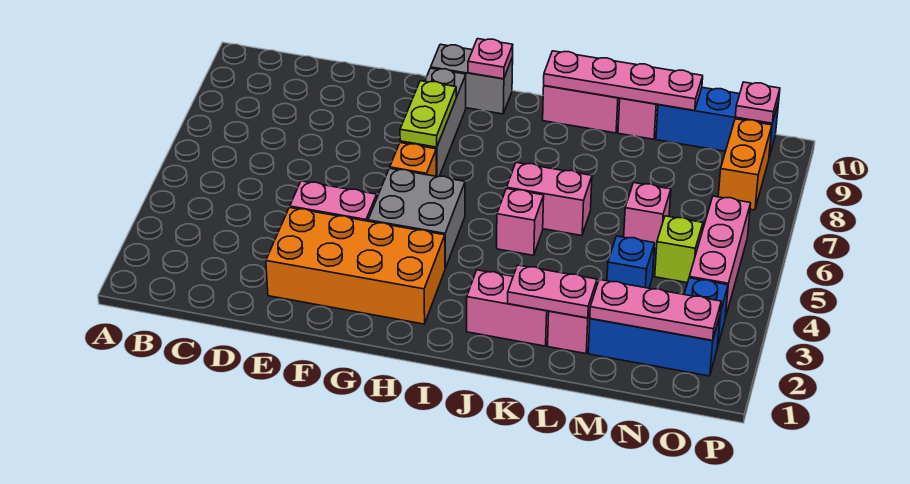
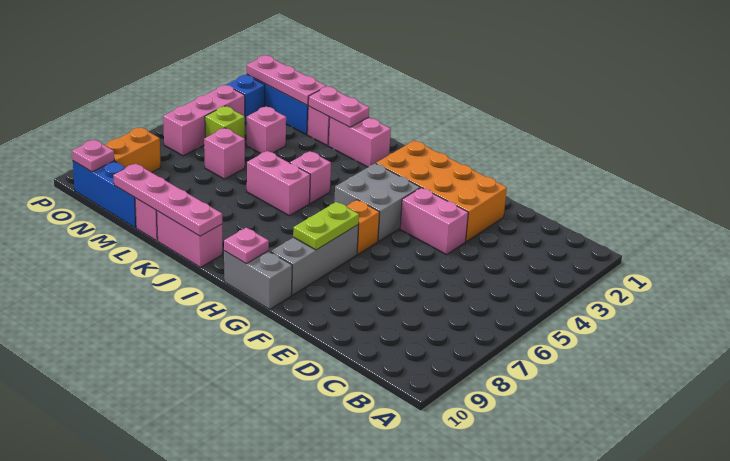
blue brick M4 level 1 -> pink brick M4 level 1

